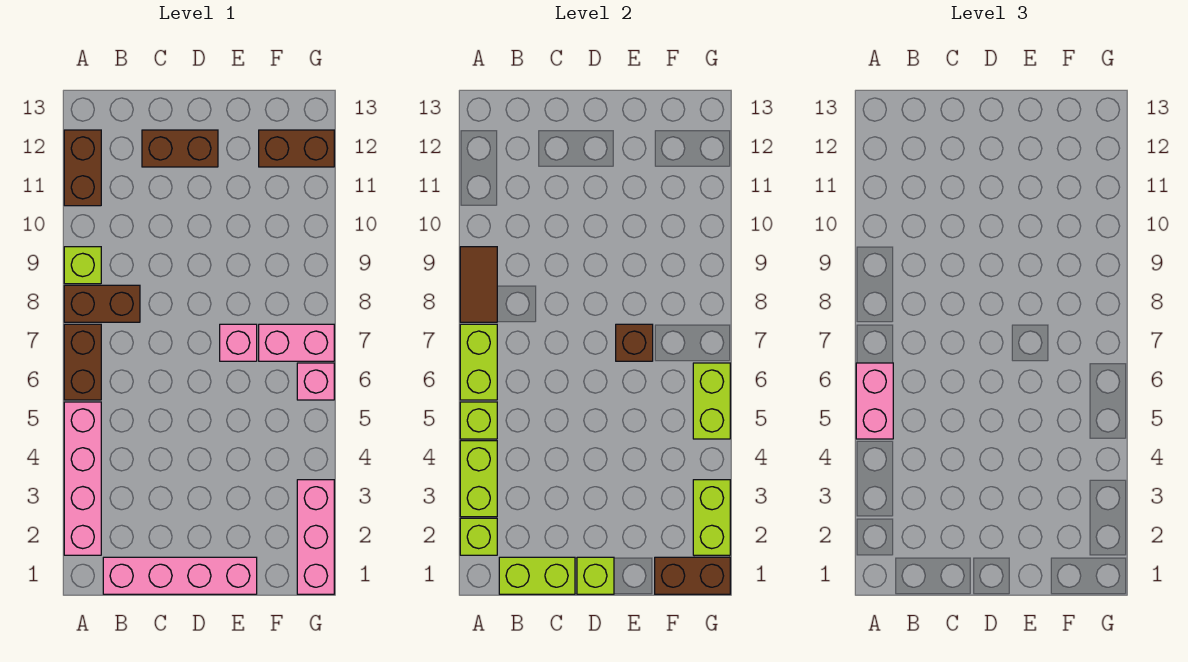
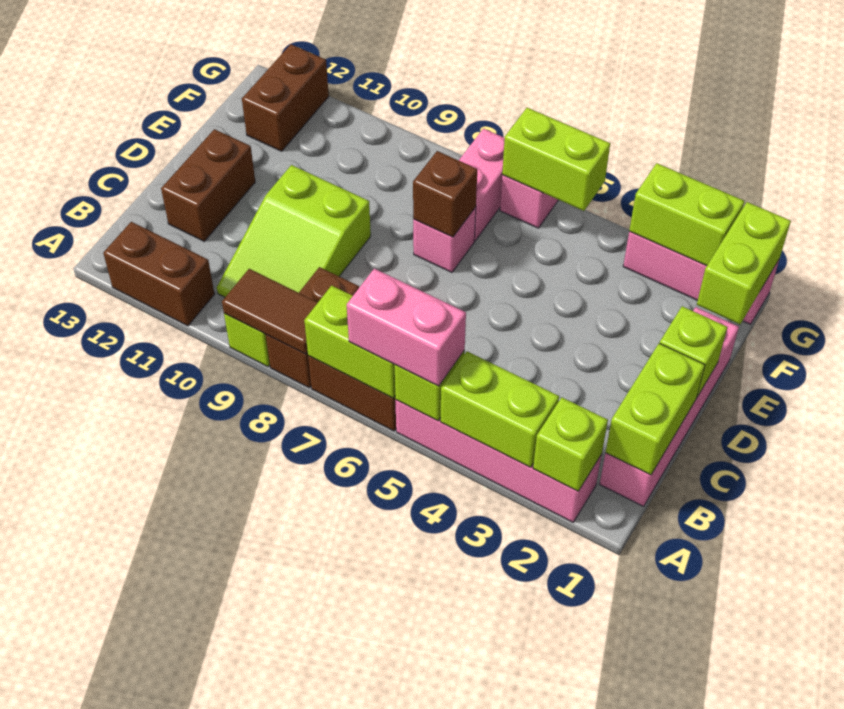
none -> lime slope B9:D10 level 1 top D
brown brick F1:G1 level 2 -> lime brick F1:G1 level 2

